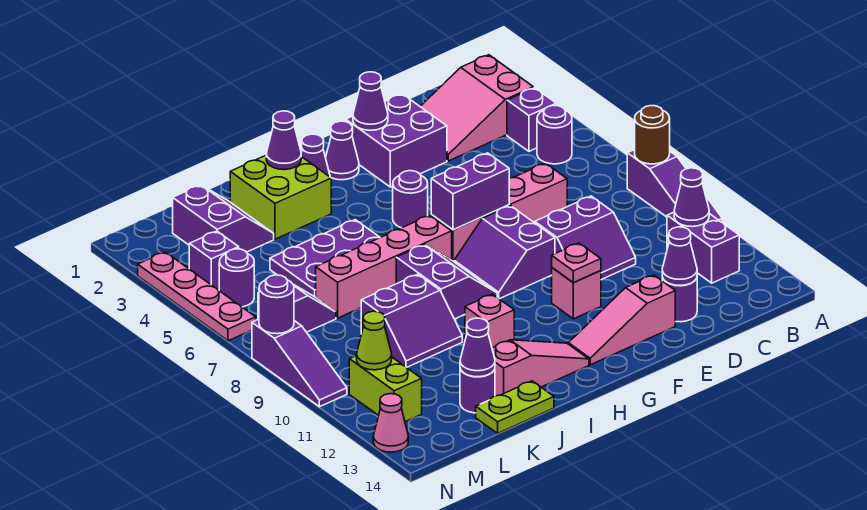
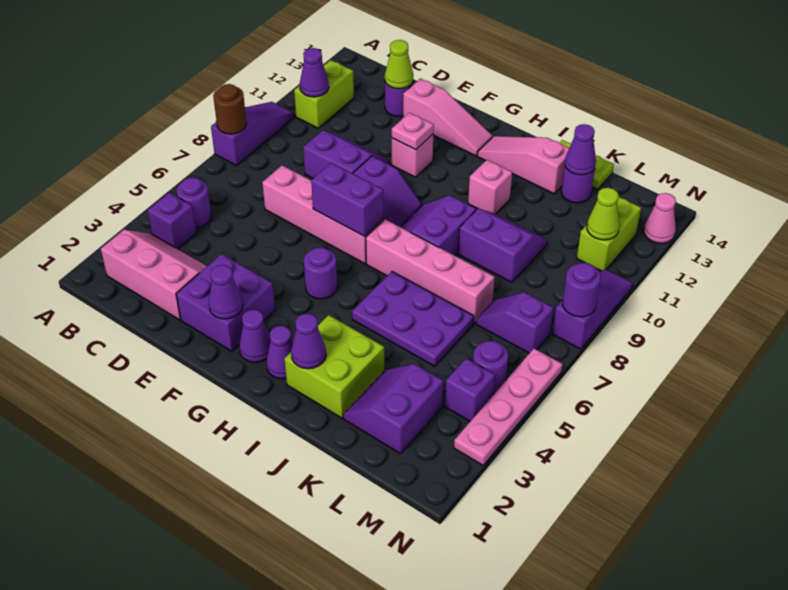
pink slope B2:D3 level 1 top B -> pink slope B2:D3 level 1 top 2
purple brick B11:B12 level 1 -> lime brick B11:B12 level 1
purple cone D13 level 2 -> lime cone D13 level 2

